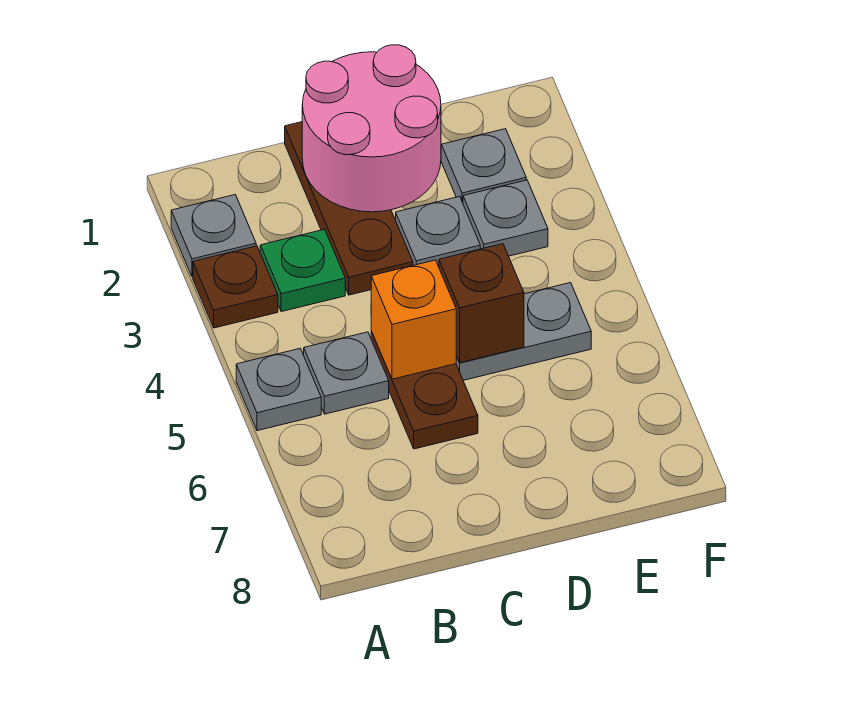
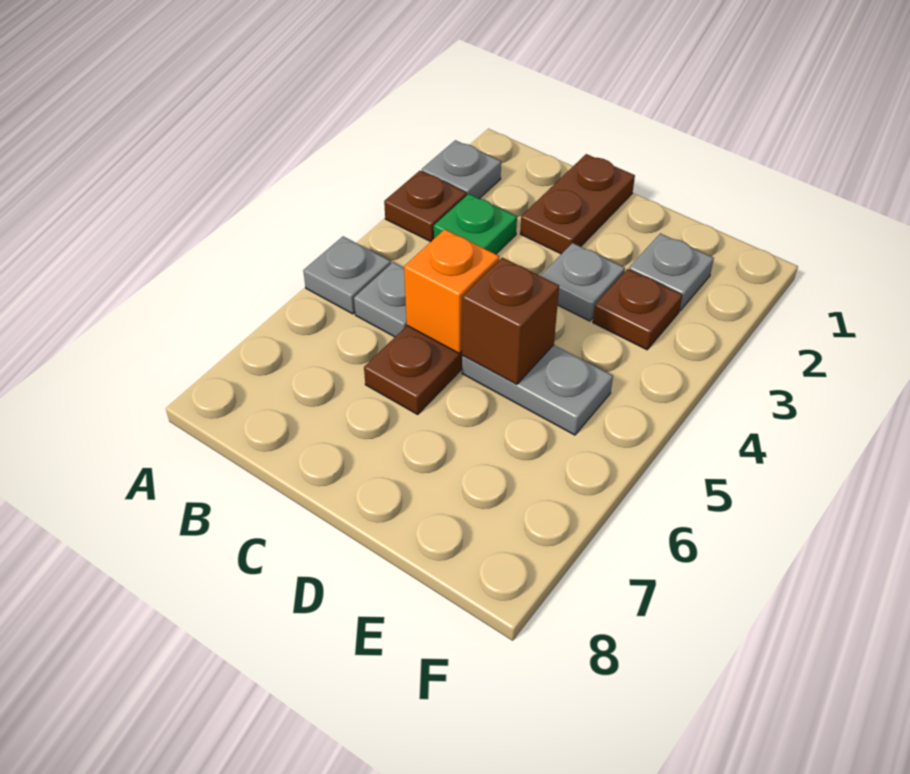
brown plate C1:C3 level 1 -> brown plate C1:C2 level 1
pink round brick C1:D2 level 2 -> none
grey plate E3 level 1 -> brown plate E3 level 1

